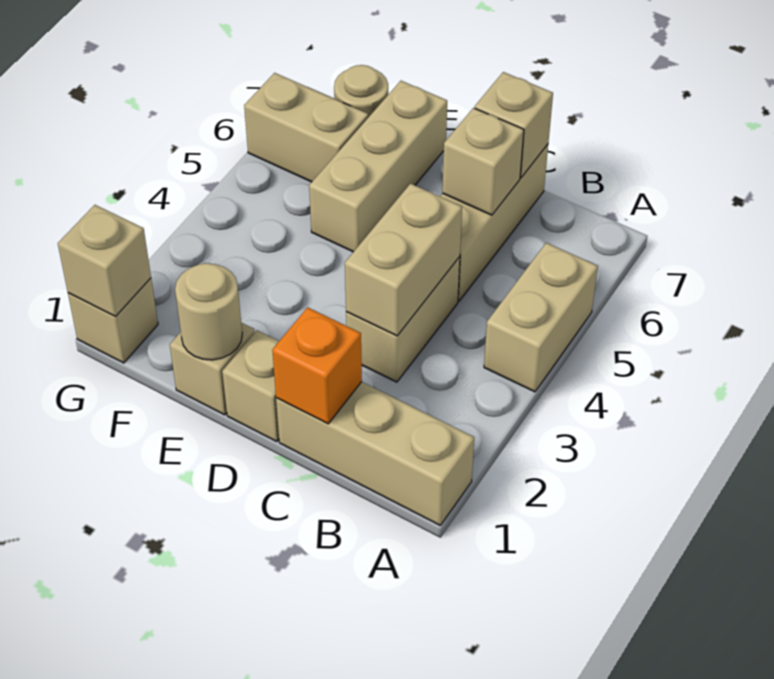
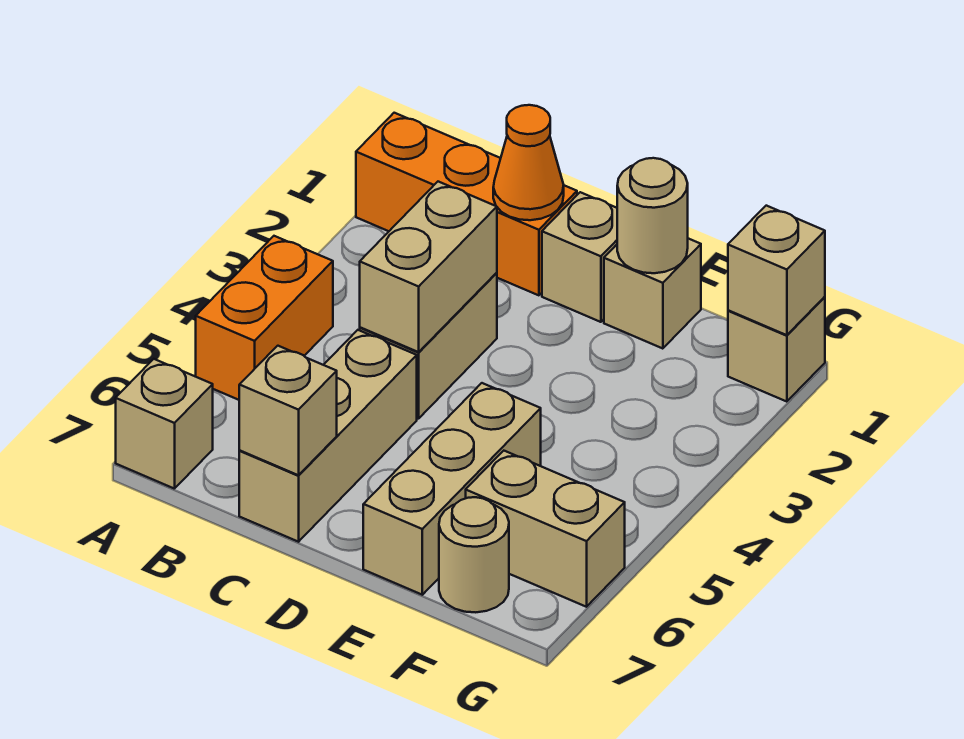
tan brick A1:C1 level 1 -> orange brick A1:C1 level 1
tan brick A4:A5 level 1 -> orange brick A4:A5 level 1
orange brick C1 level 2 -> orange cone C1 level 2
tan brick C6 level 2 -> tan brick A7 level 1

